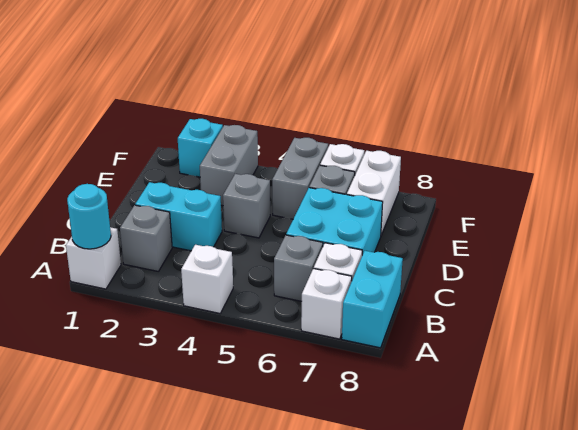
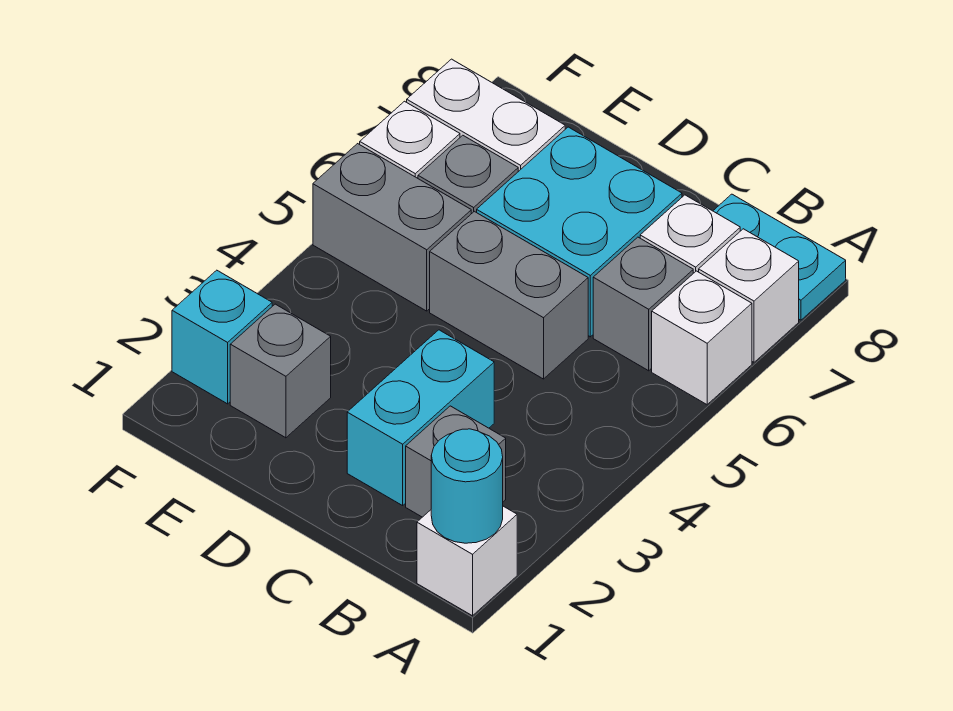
white brick A4 level 1 -> white brick A6 level 1
cyan brick A8:B8 level 1 -> cyan plate A8:B8 level 1
grey brick D4 level 1 -> grey brick E2 level 1
grey brick E3:F3 level 1 -> grey brick C5:D5 level 1

